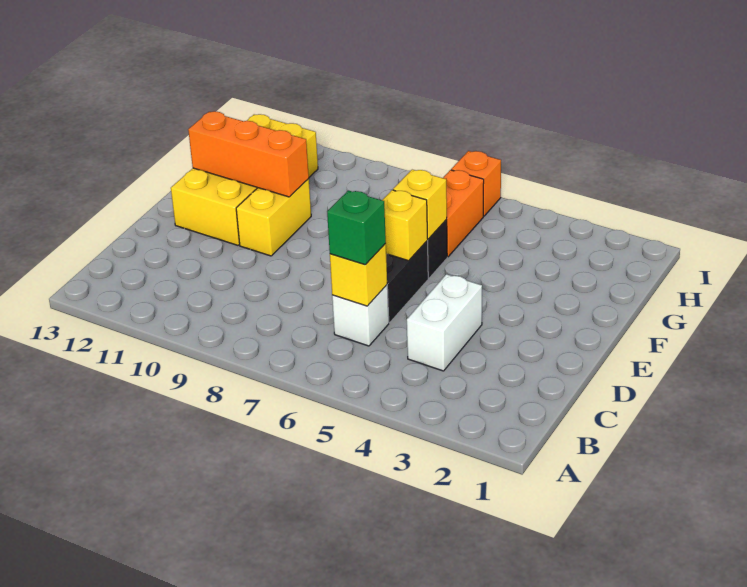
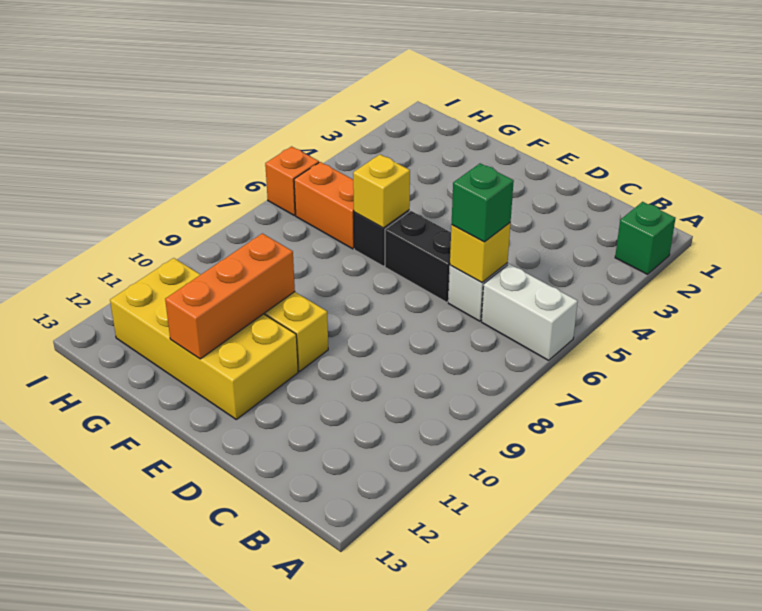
none -> green brick A2 level 1
white brick C4:D4 level 1 -> white brick A6:B6 level 1
yellow brick E6 level 2 -> none

